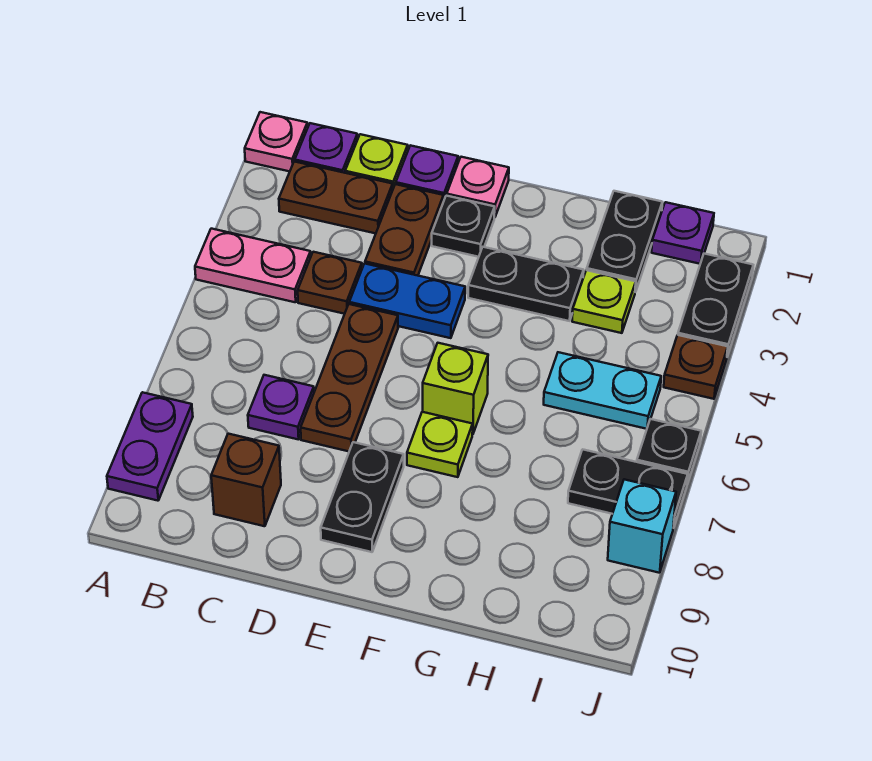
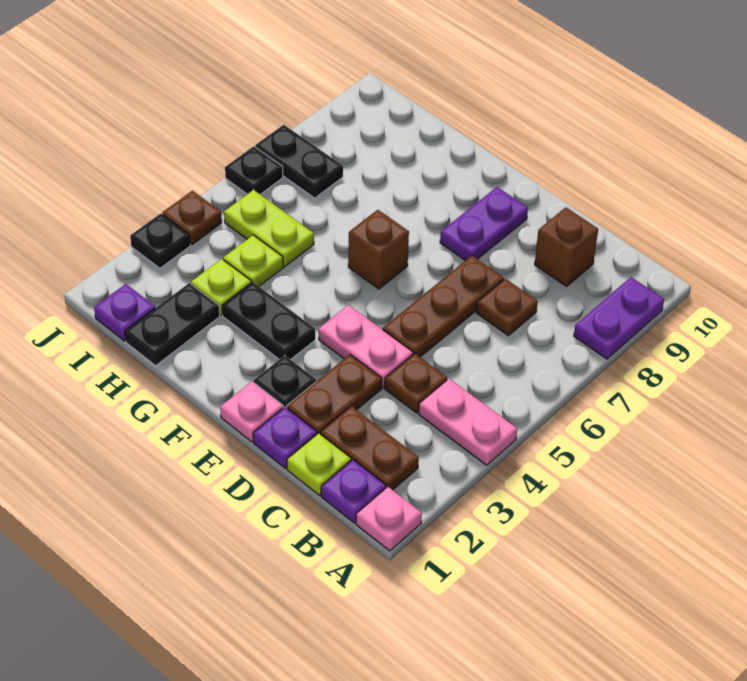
purple plate C7 level 1 -> brown plate C7 level 1
blue plate D4:E4 level 1 -> pink plate D4:E4 level 1
black plate E8:E9 level 1 -> purple plate E8:E9 level 1
lime brick F6 level 1 -> brown brick F6 level 1
lime plate F7 level 1 -> lime plate H4 level 1
cyan plate H5:I5 level 1 -> lime plate H5:I5 level 1
black plate J2:J3 level 1 -> black plate J3 level 1
cyan brick J8 level 1 -> none

